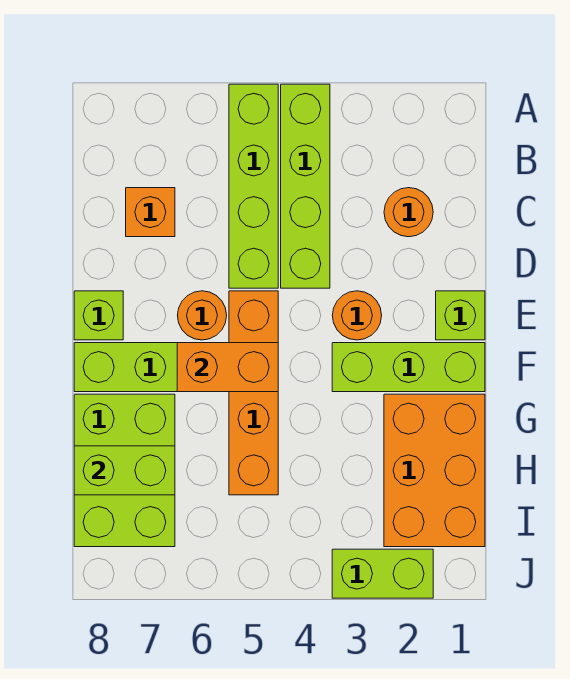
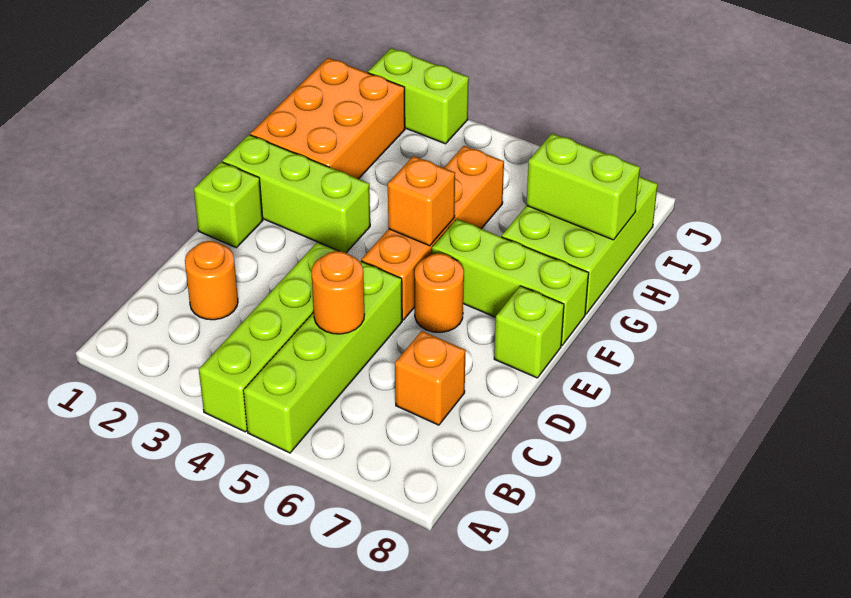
orange round brick E3 level 1 -> orange round brick C5 level 2
orange brick F5:F6 level 2 -> orange brick F5 level 2

